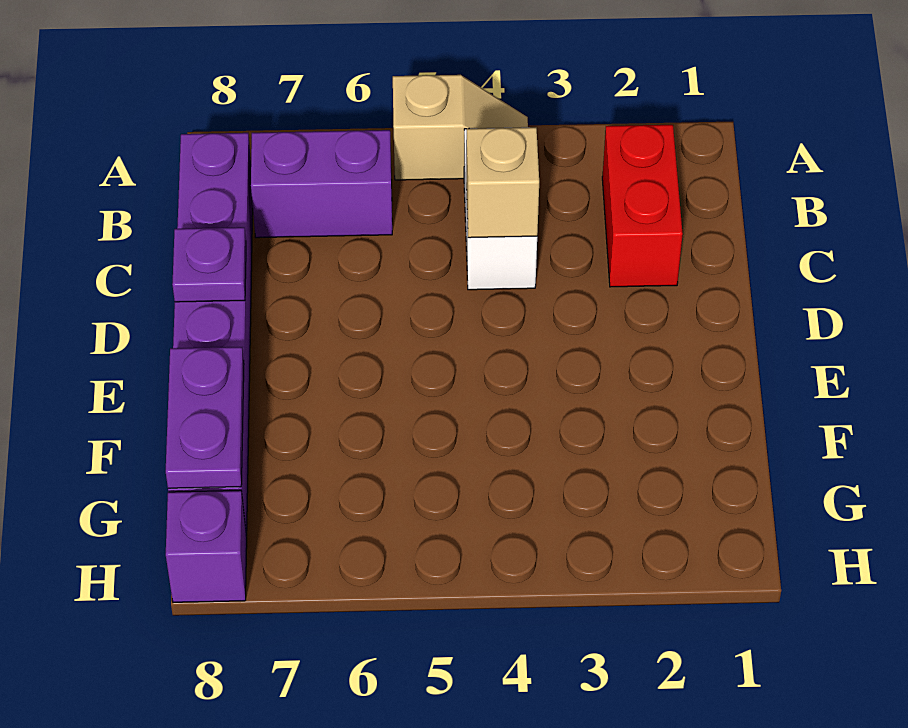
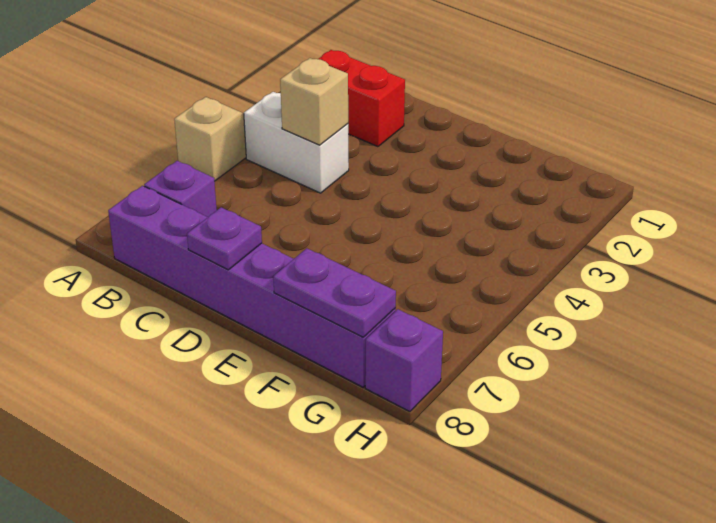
purple brick B6:B7 level 1 -> purple brick B7 level 1

